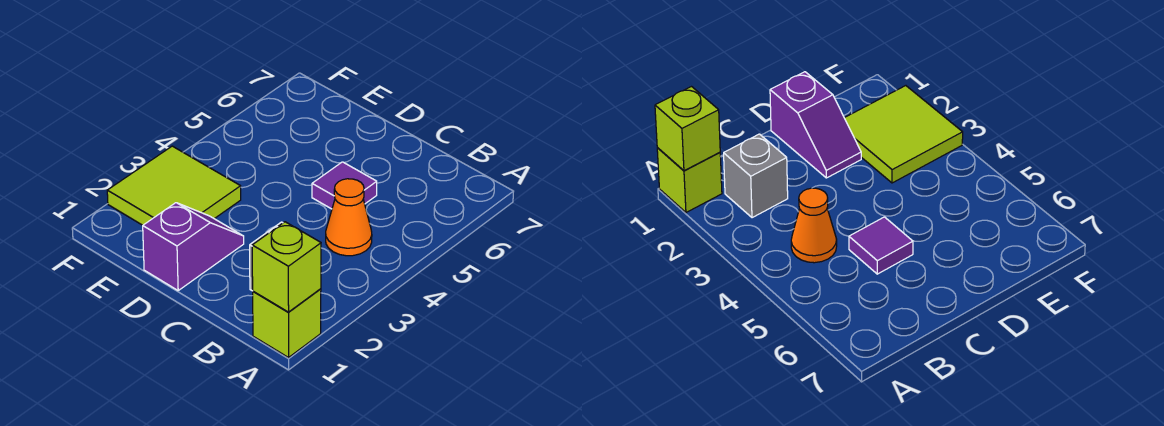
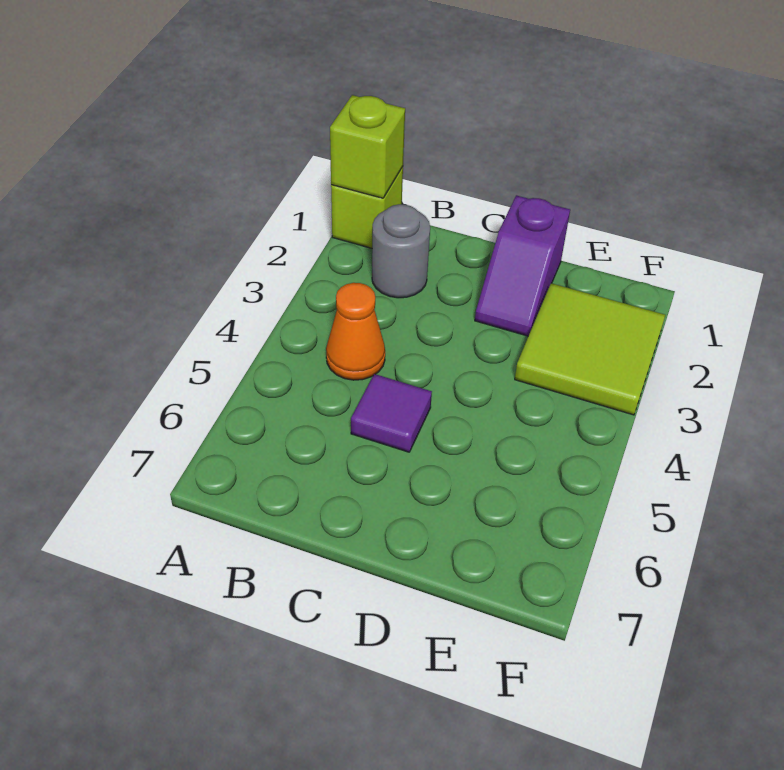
grey brick B2 level 1 -> grey round brick B2 level 1

